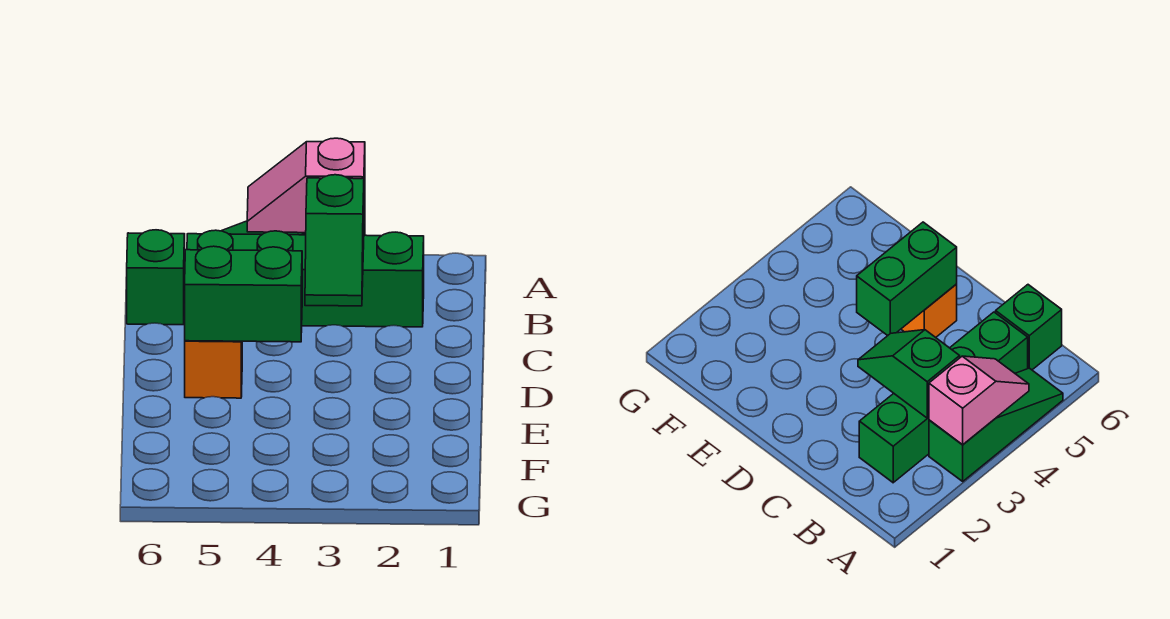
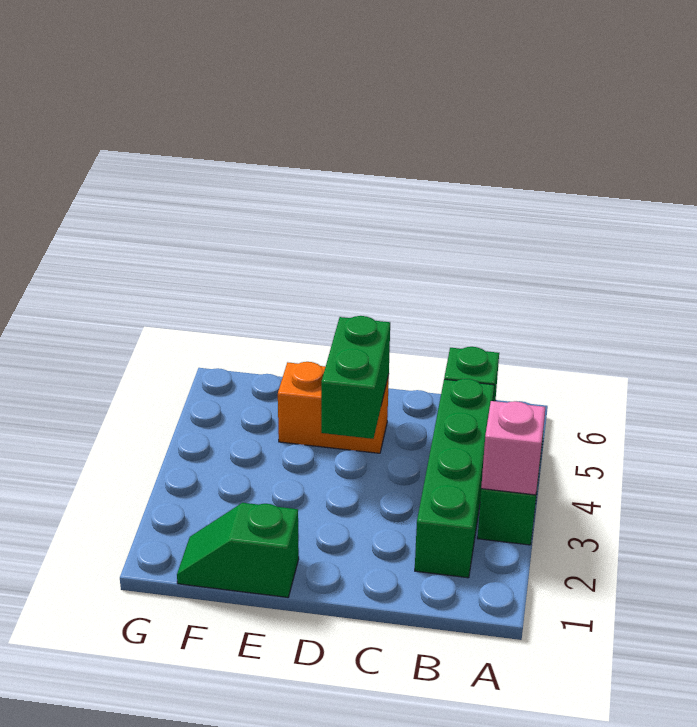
green slope B3:C3 level 2 top B -> green slope E1:F1 level 1 top E
orange brick D5 level 1 -> orange brick D5:E5 level 1

